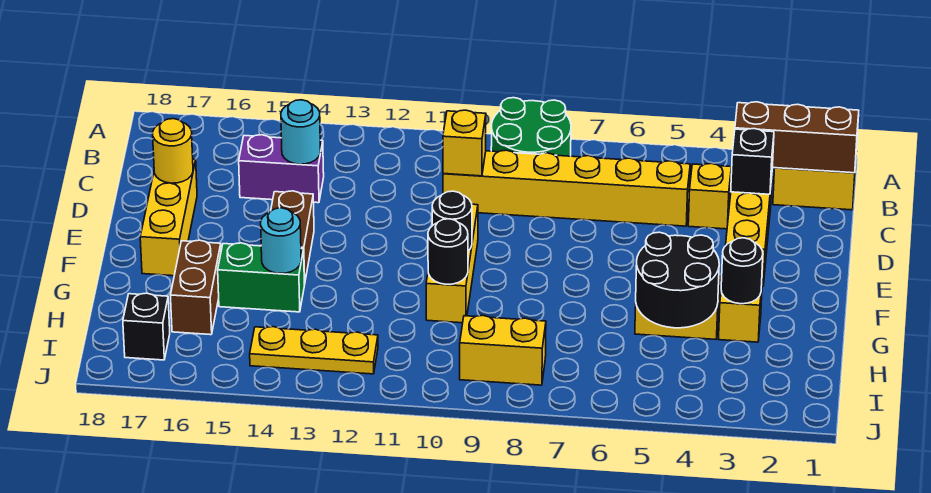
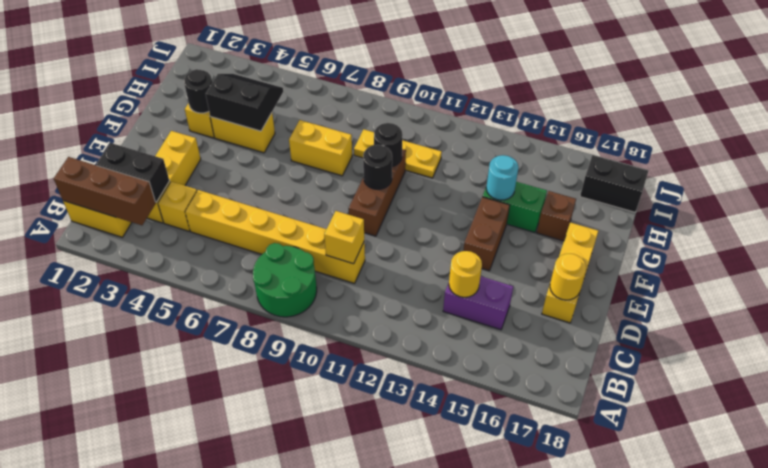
black brick C3 level 2 -> black brick C2:C3 level 2
cyan round brick C14 level 2 -> yellow round brick C14 level 2
yellow brick E10:G10 level 1 -> brown brick E10:G10 level 1
black round brick G4:H5 level 2 -> black slope G4:H5 level 2 top G
brown brick G16:H16 level 1 -> brown brick G16 level 1
yellow brick I8:I9 level 1 -> yellow brick G7:G8 level 1
yellow plate I12:I14 level 1 -> yellow plate H9:H11 level 1
black brick I17 level 1 -> black brick I17:I18 level 1

